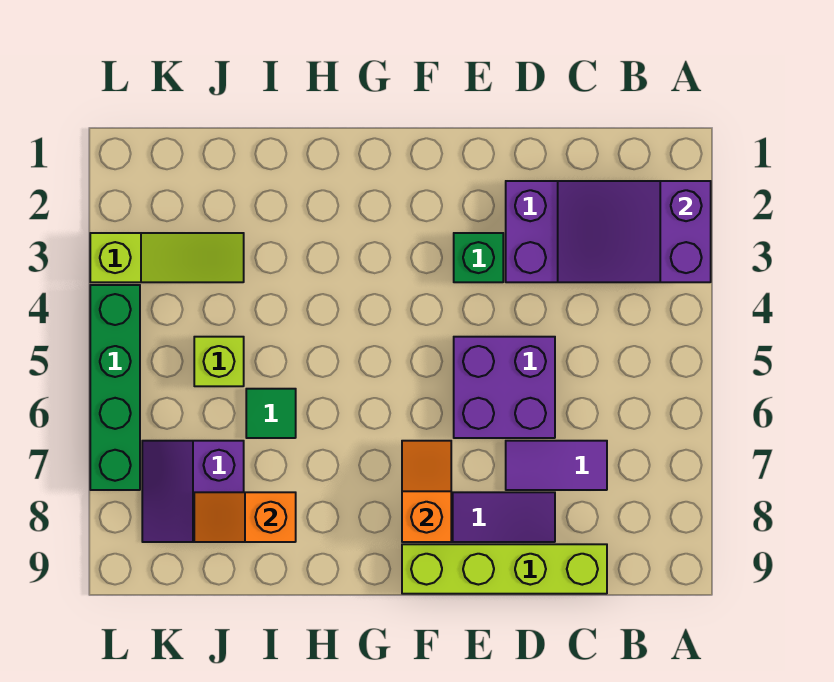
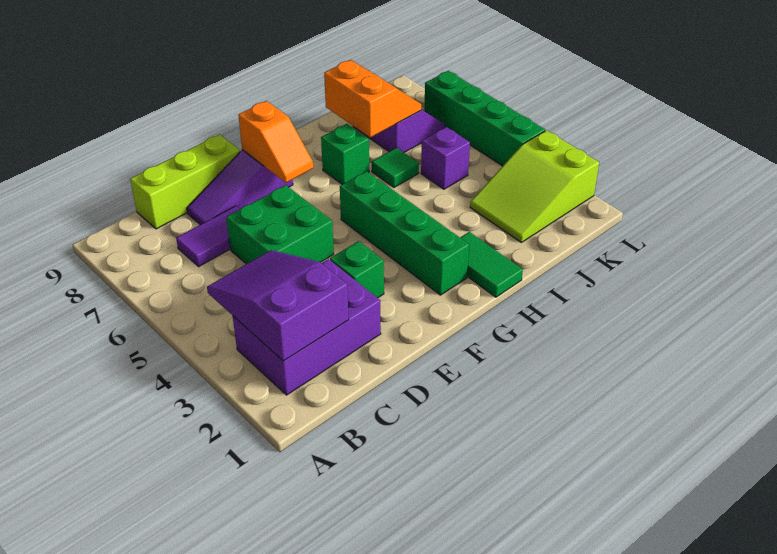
purple slope A2:C3 level 2 top A -> purple slope B2:C4 level 2 top 2
lime brick C9:F9 level 1 -> lime brick C9:E9 level 1
purple brick D5:E6 level 1 -> green brick D5:E6 level 1
none -> green brick G2:G5 level 1
none -> green tile H1:H2 level 1
none -> green brick H7 level 1
orange slope I8:J8 level 2 top I -> orange slope I7:J8 level 2 top I
lime slope J3:L3 level 1 top L -> lime slope J2:L3 level 1 top L
lime brick J5 level 1 -> purple brick J5 level 1

